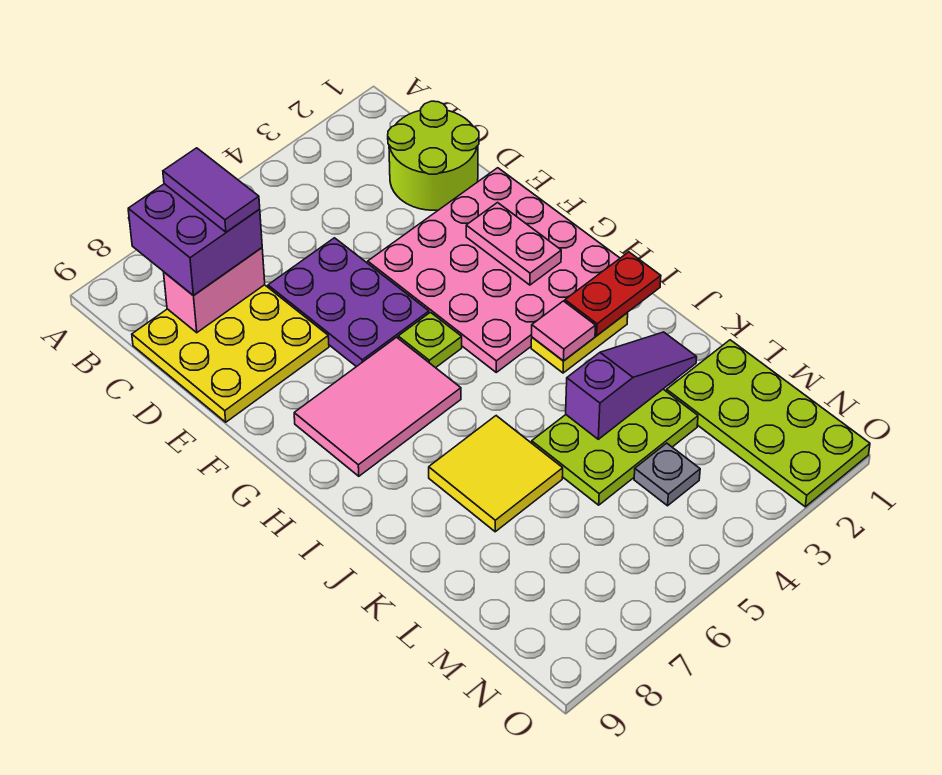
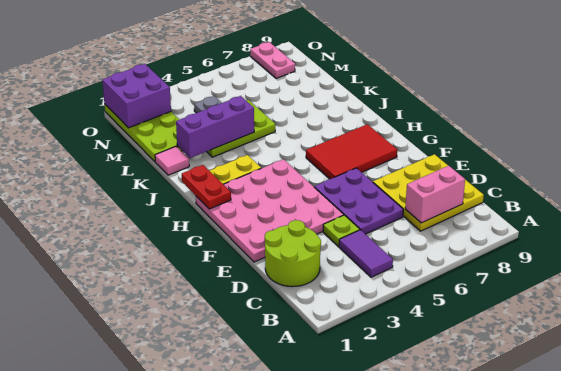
purple brick B7:C8 level 3 -> purple brick N1:O2 level 2
purple tile B7:C7 level 4 -> purple tile B4:C4 level 1
pink plate F2:G2 level 2 -> pink plate N8:O8 level 1
lime plate G5 level 1 -> lime plate D4 level 1
pink tile G6:H8 level 1 -> red tile G6:H8 level 1
red plate I1:I2 level 2 -> red plate H1:I1 level 2
pink tile I3 level 2 -> pink tile K1 level 1
yellow tile J6:K7 level 1 -> none
purple slope K2:K4 level 2 top 4 -> purple brick K2:K4 level 2

